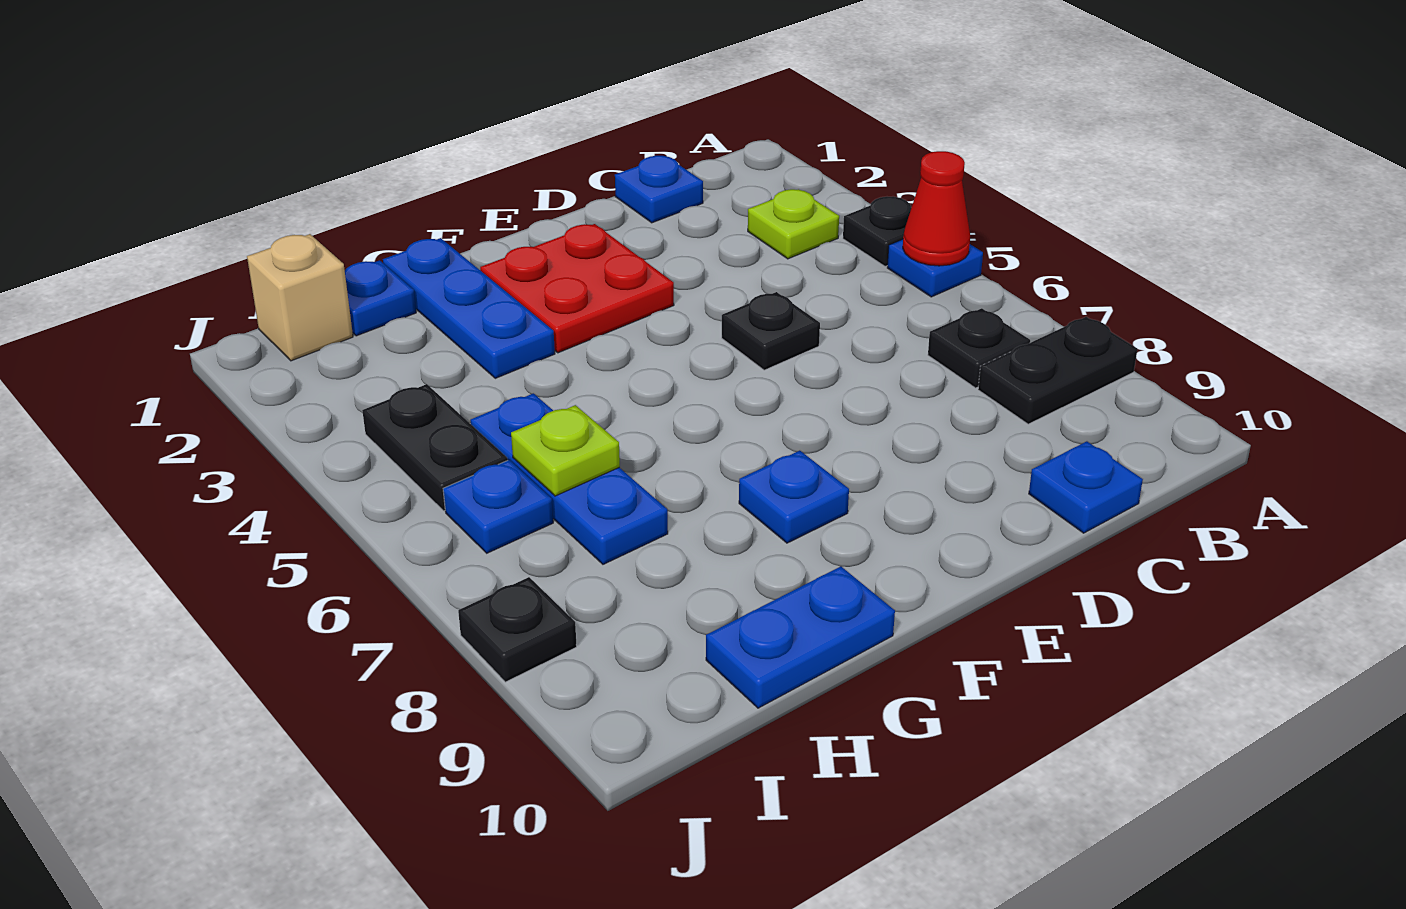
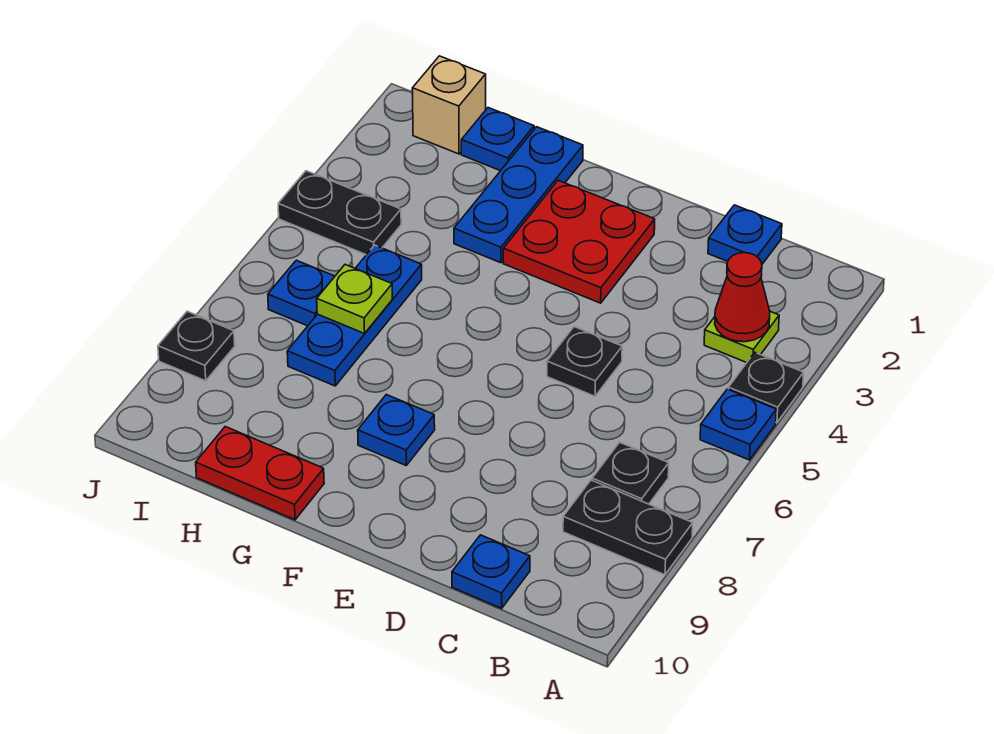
red cone A5 level 2 -> red cone B3 level 2
blue plate G10:H10 level 1 -> red plate G10:H10 level 1
black plate I4:I5 level 1 -> black plate I4:J4 level 1

